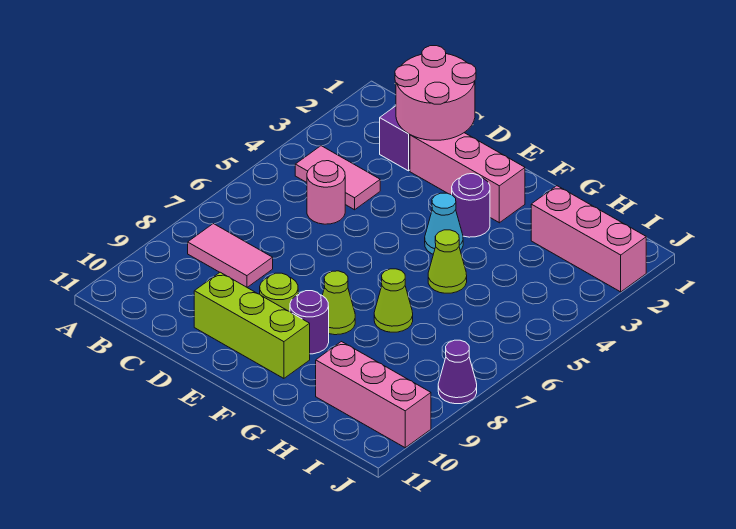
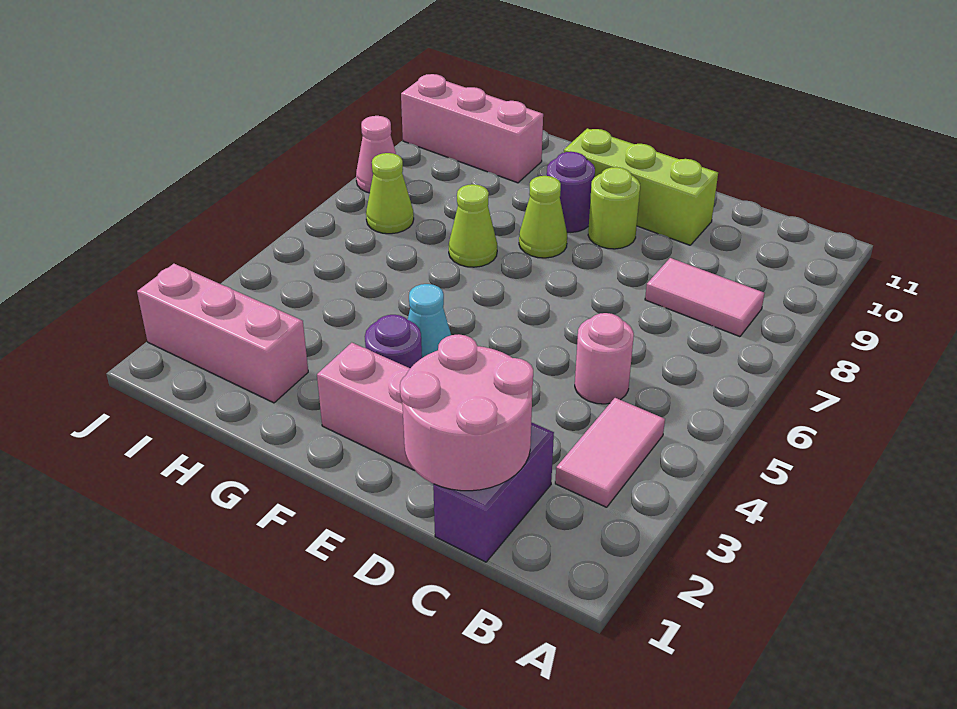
pink tile B4:C4 level 1 -> pink tile B3:B4 level 1
lime cone G5 level 1 -> lime cone I7 level 1
purple cone J8 level 1 -> pink cone J8 level 1

